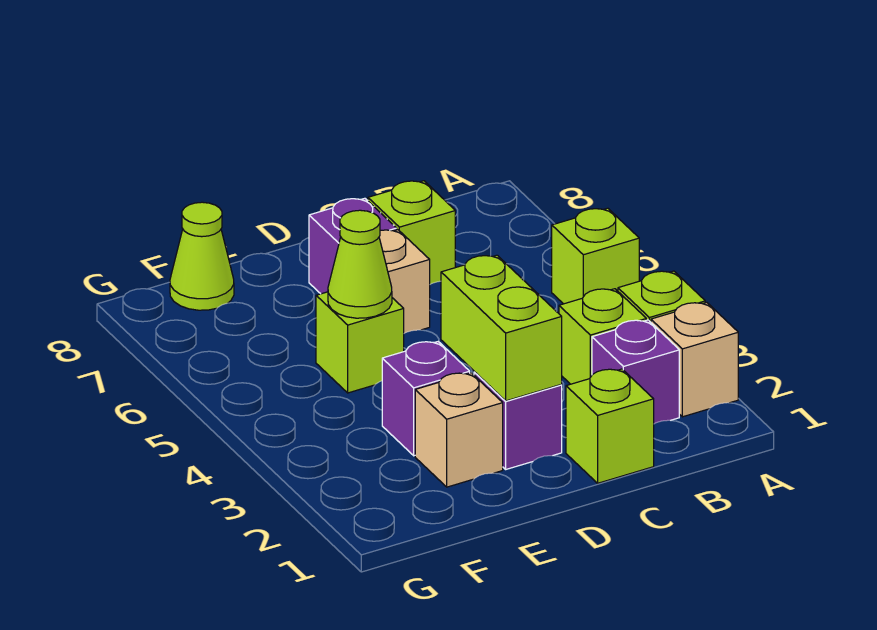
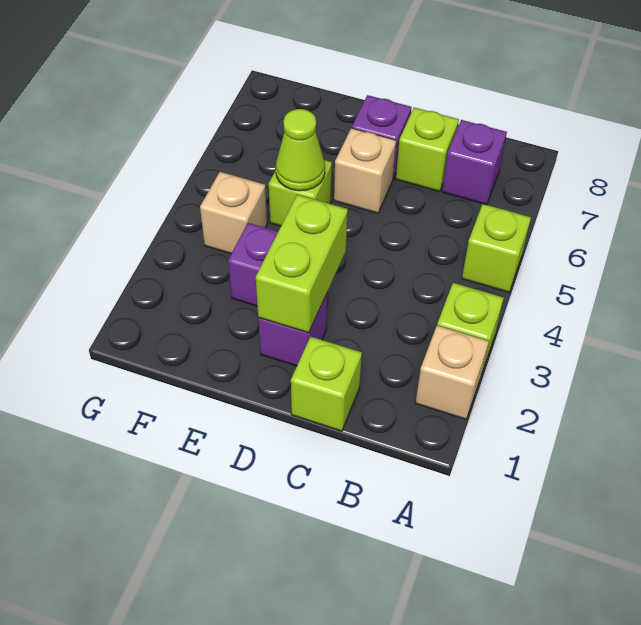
purple brick B2 level 1 -> purple brick B7 level 1
lime brick B3 level 1 -> none
tan brick E2 level 1 -> tan brick F4 level 1
lime cone F8 level 1 -> none

